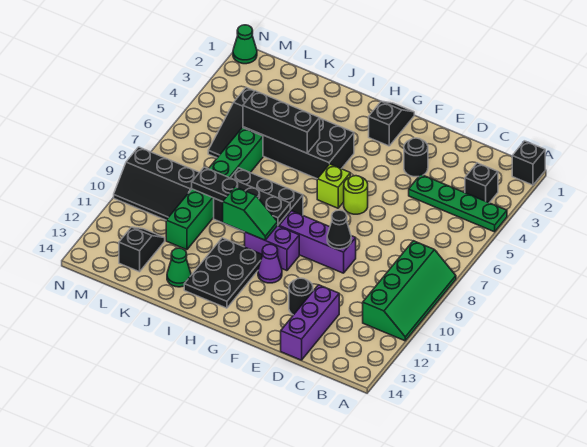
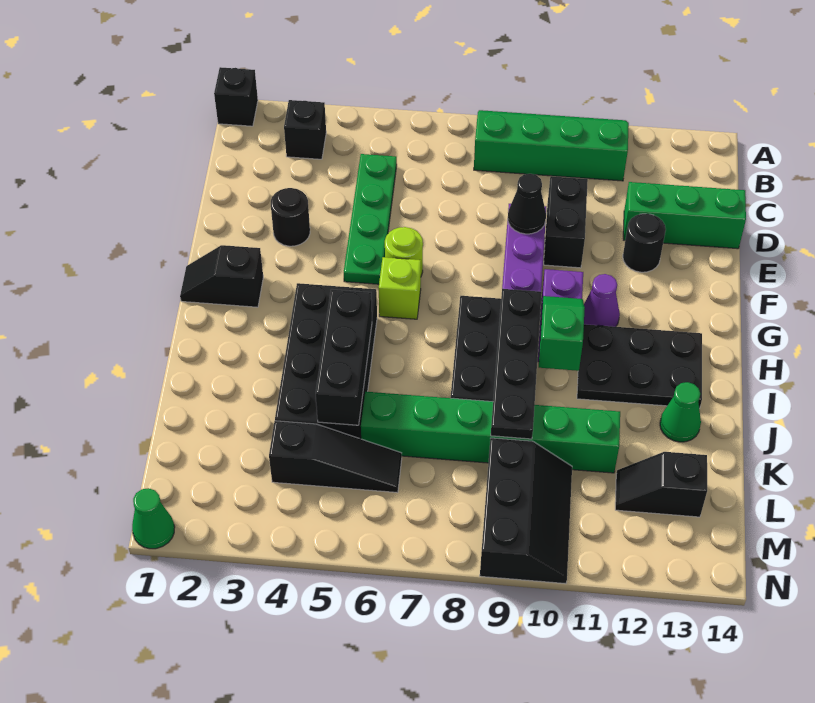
green plate A4:D4 level 1 -> green plate C5:F5 level 1
none -> black brick D10:E10 level 1
purple brick D12:D14 level 1 -> green brick D12:D14 level 1

